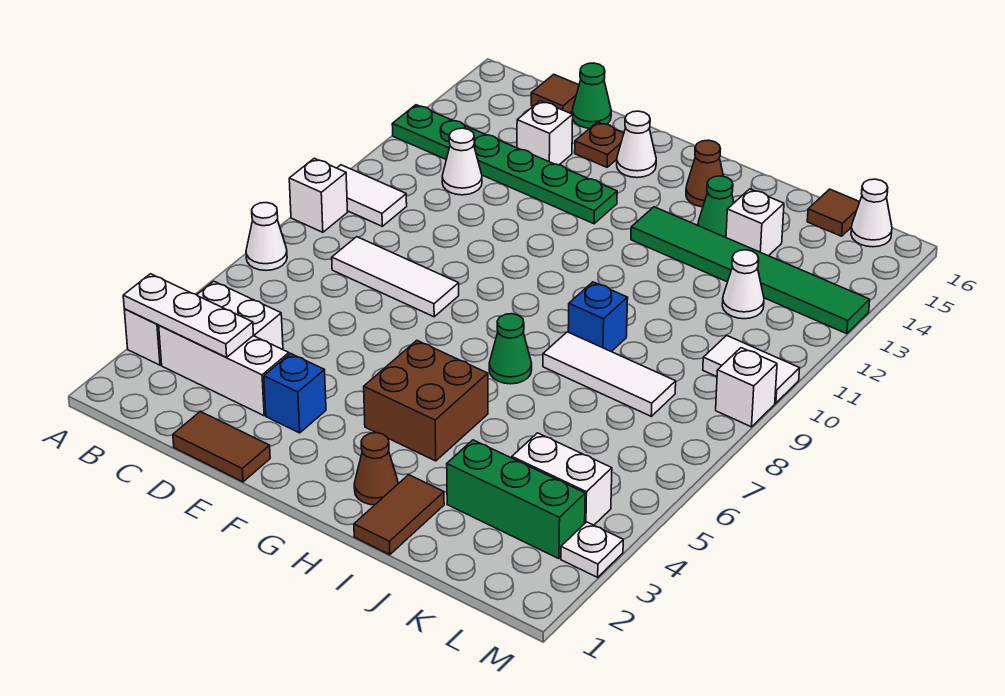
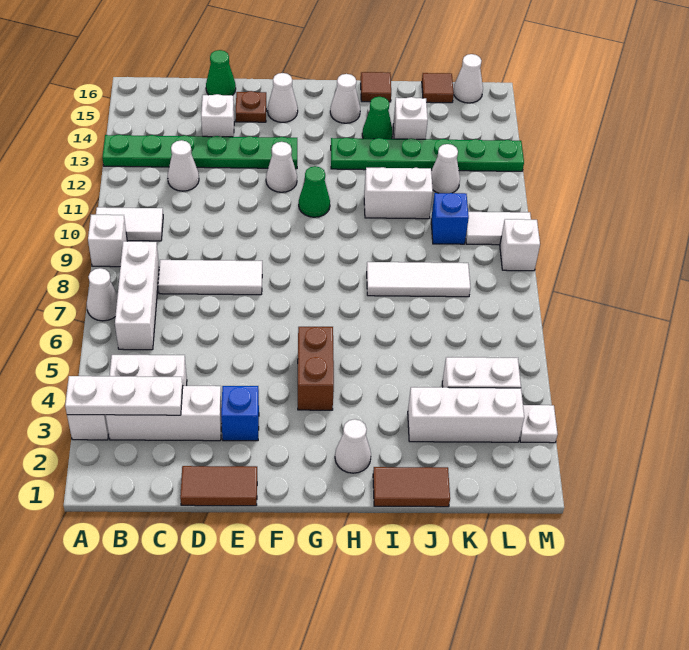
none -> white brick B6:B8 level 1
brown tile C16 level 1 -> brown tile I16 level 1
none -> white cone F12 level 1
brown brick G4:H5 level 1 -> brown brick G4:G5 level 1
brown cone H2 level 1 -> white cone H2 level 1
green cone H7 level 1 -> green cone G11 level 1
green tile H13:M13 level 1 -> green plate H13:M13 level 1
brown cone H15 level 1 -> white cone H15 level 1
brown tile I1:I2 level 1 -> brown tile I1:J1 level 1
blue brick I9 level 1 -> blue brick K10 level 1
none -> white brick I11:J11 level 1
green brick J3:L3 level 1 -> white brick J3:L3 level 1

